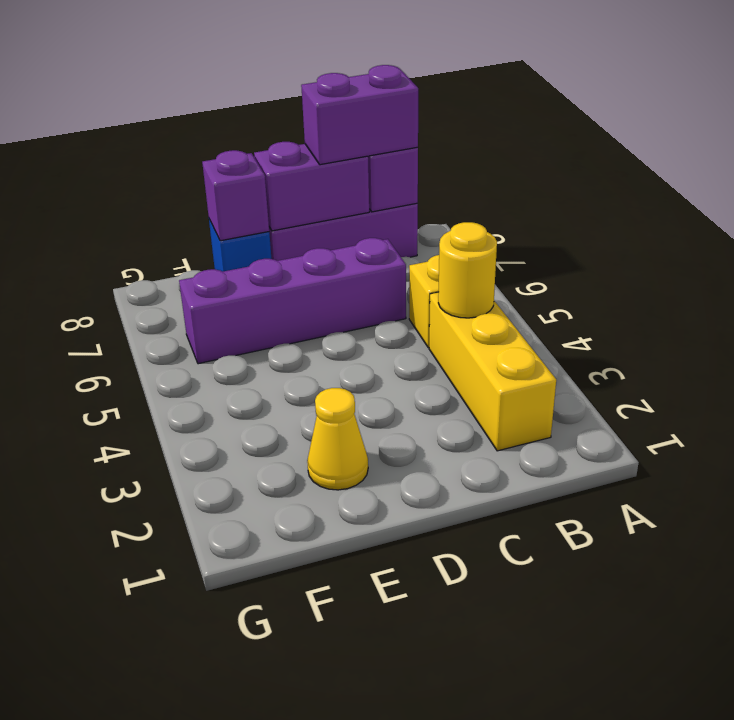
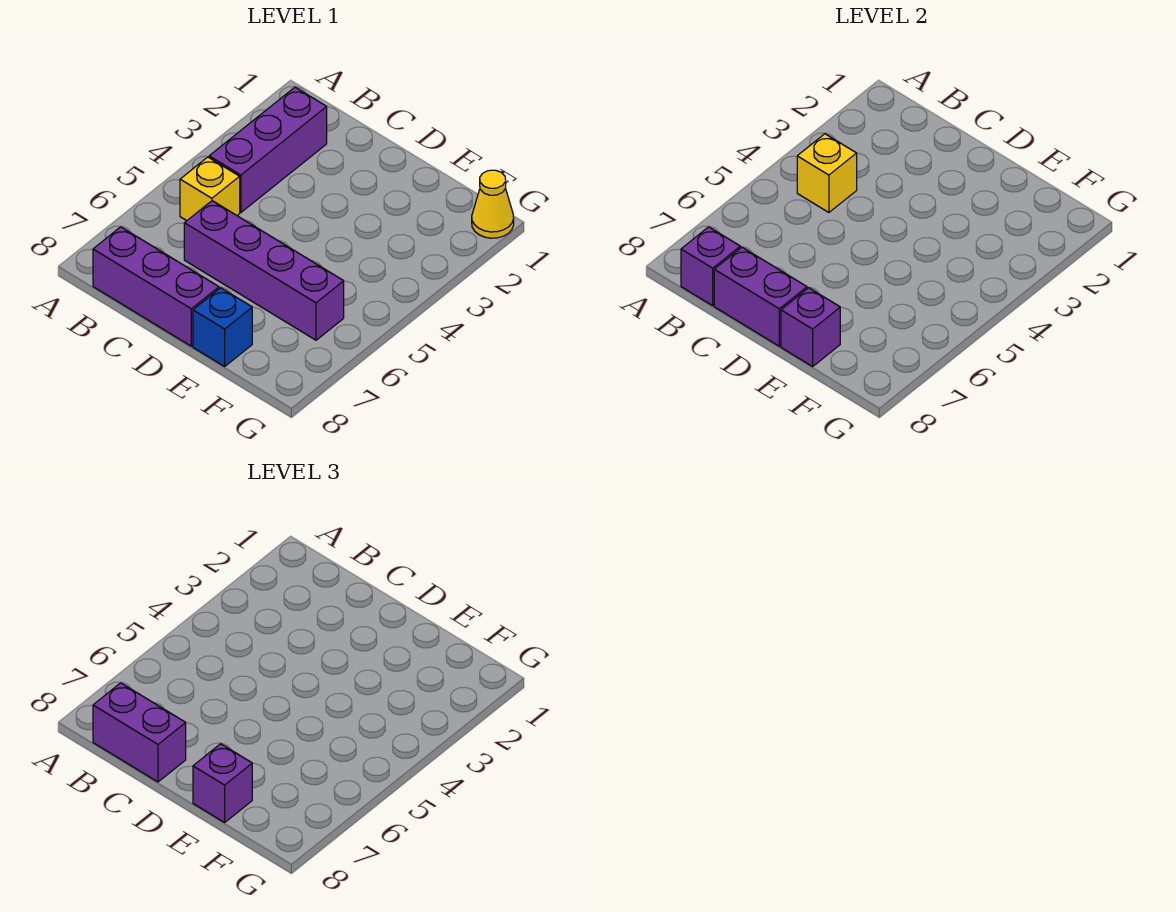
yellow brick B2:B4 level 1 -> purple brick B2:B4 level 1
yellow round brick B4 level 2 -> yellow brick B4 level 2
yellow cone E2 level 1 -> yellow cone G1 level 1
none -> purple brick E8 level 3

